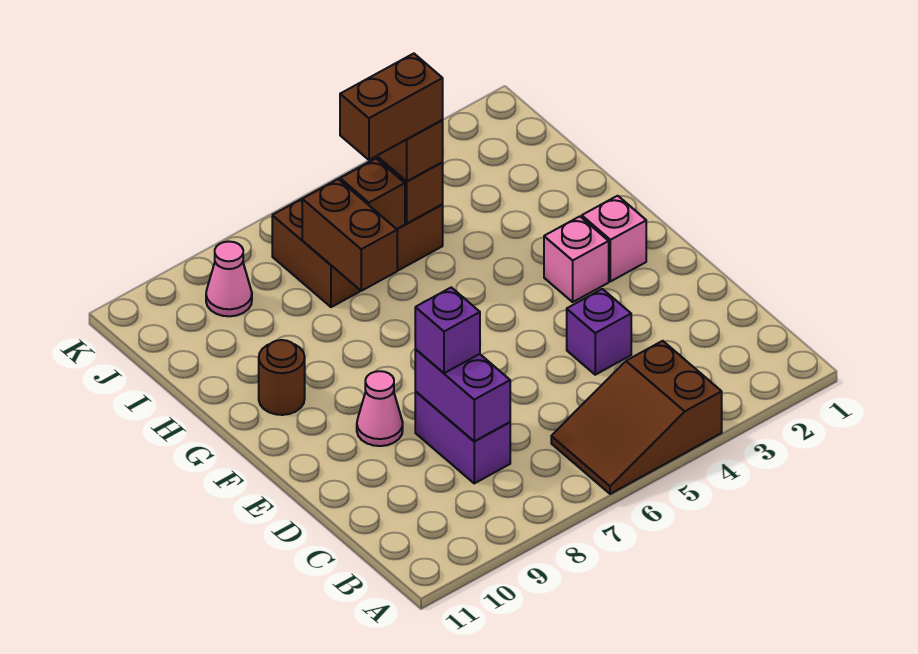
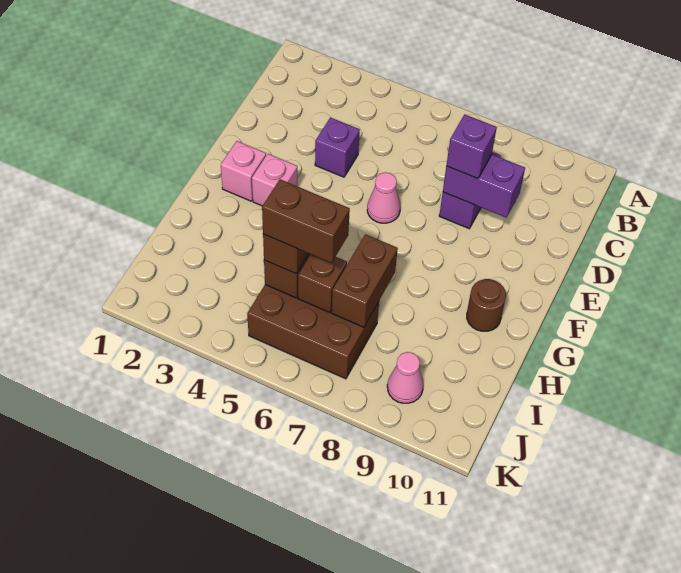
brown slope A4:B6 level 1 top 4 -> none
purple brick C8:D8 level 2 -> purple brick D8:D9 level 2
pink cone E9 level 1 -> pink cone E6 level 1

